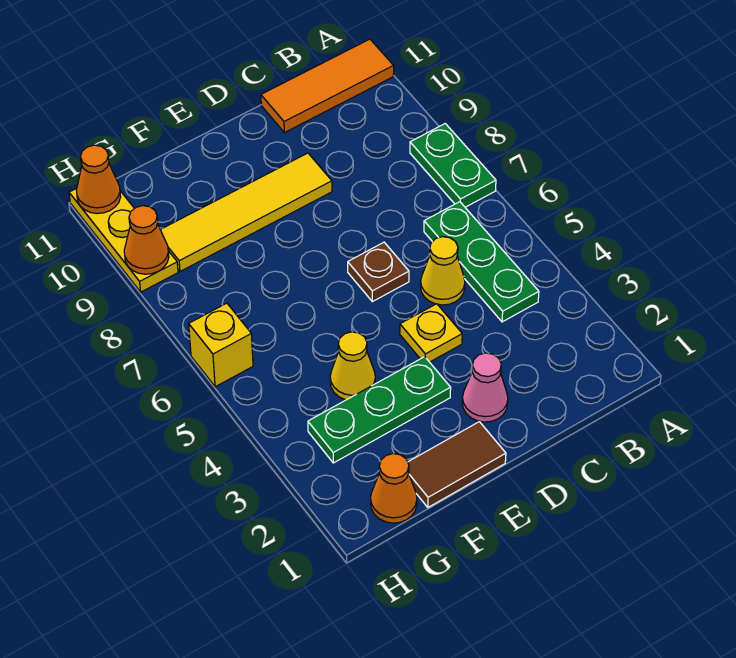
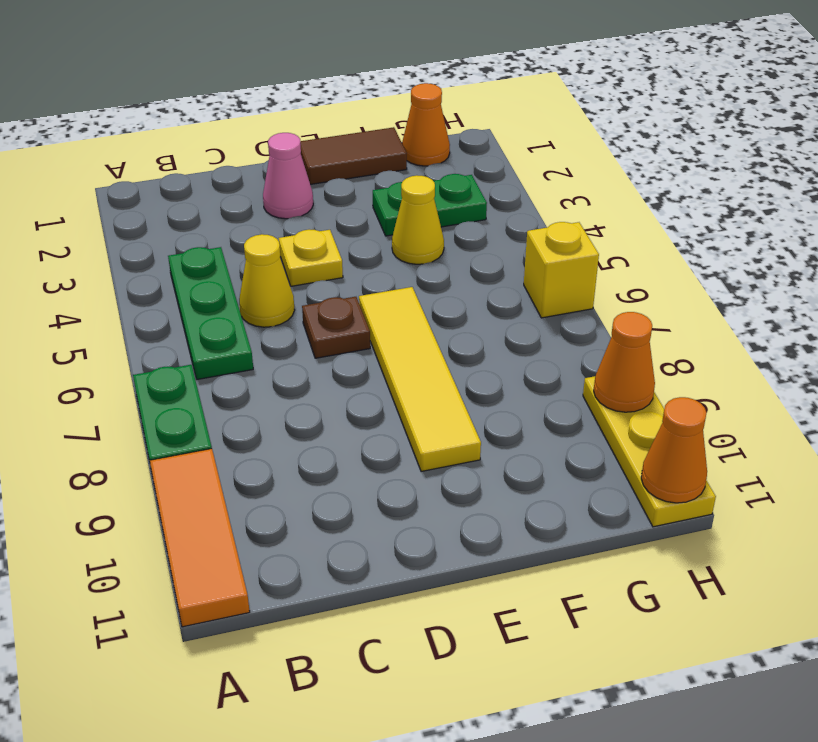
orange tile A11:C11 level 1 -> orange tile A9:A11 level 1
yellow tile D9:G9 level 1 -> yellow tile E6:E9 level 1
green plate E3:G3 level 1 -> green plate F3:G3 level 1

